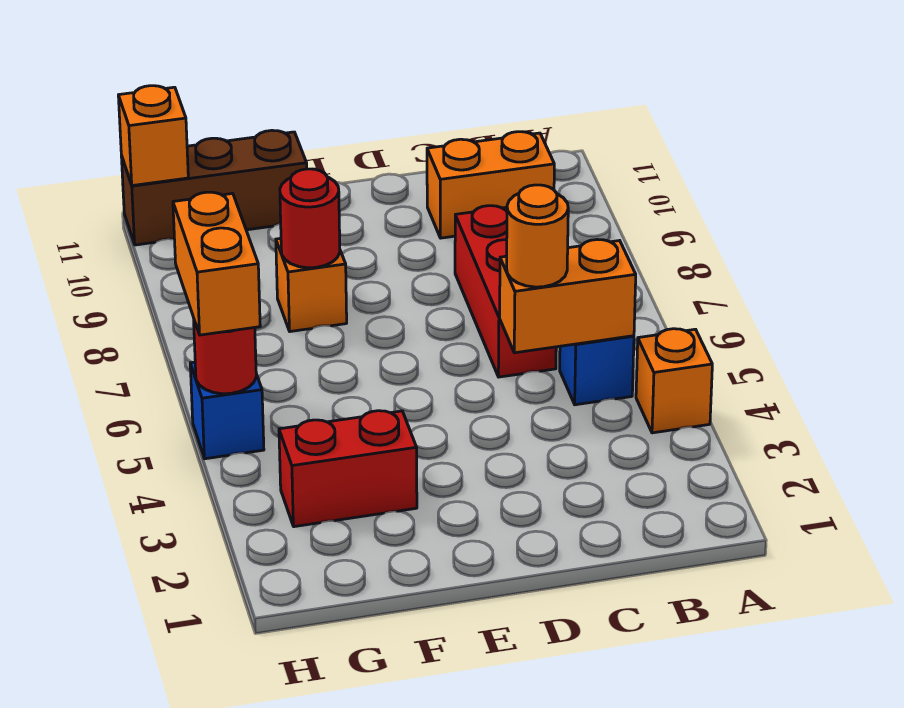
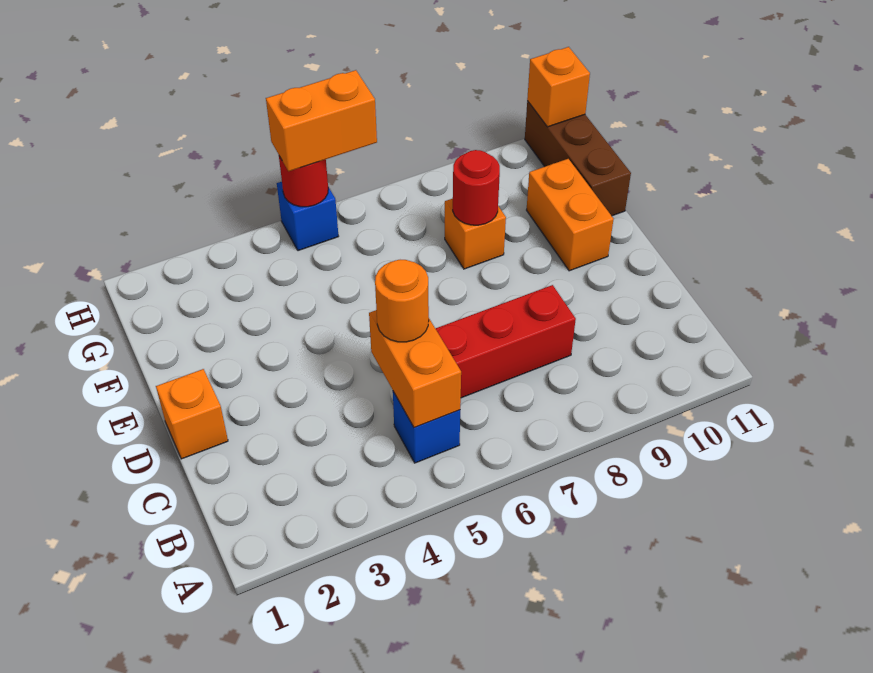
orange brick A4 level 1 -> orange brick D1 level 1
orange brick B10:C10 level 1 -> orange brick E10:F10 level 1
red brick F3:G3 level 1 -> none

